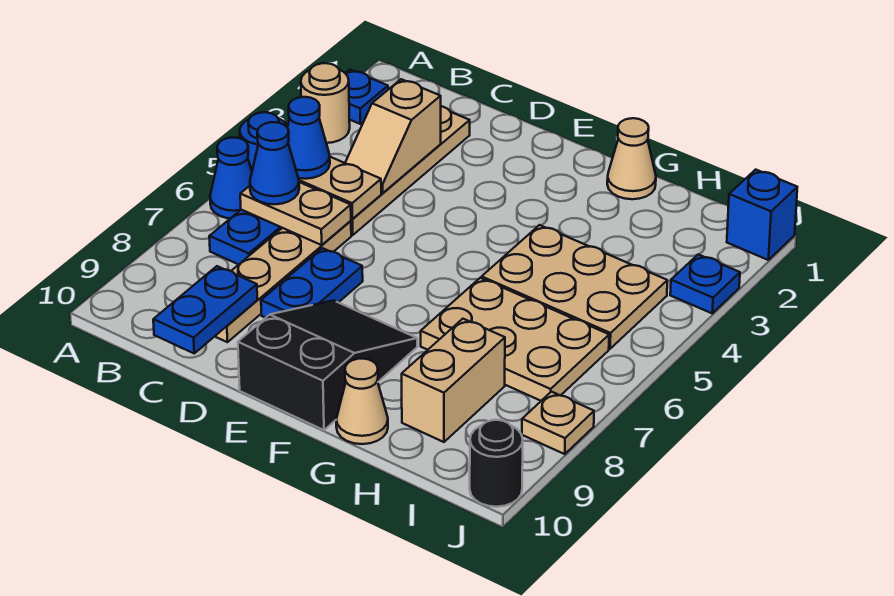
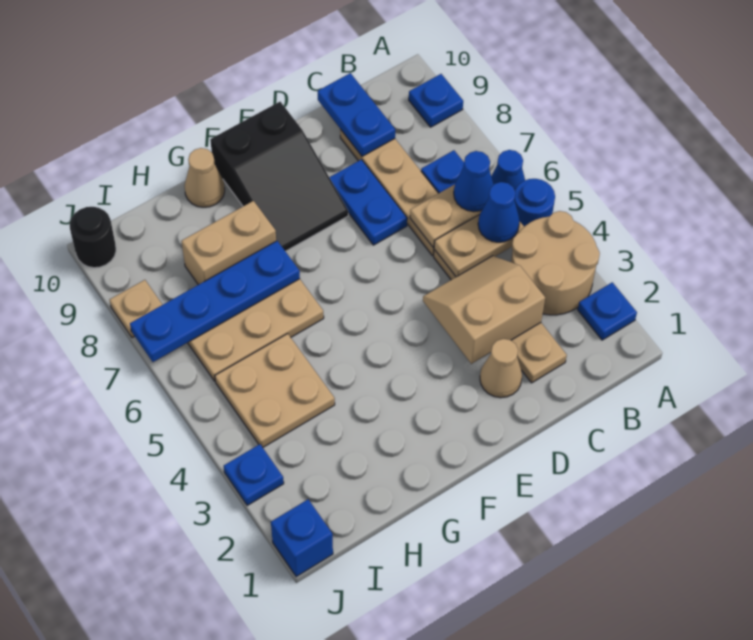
tan round brick A3 level 1 -> tan round brick A3:B4 level 1
none -> blue plate A9 level 1
tan slope C3:C4 level 2 top 3 -> tan slope C3:D4 level 2 top 3
tan cone G1 level 1 -> tan cone D2 level 1
tan plate G4:I5 level 1 -> tan plate H4:I5 level 1
none -> blue plate G7:J7 level 2
tan brick H8:H9 level 1 -> tan brick G8:H8 level 1

